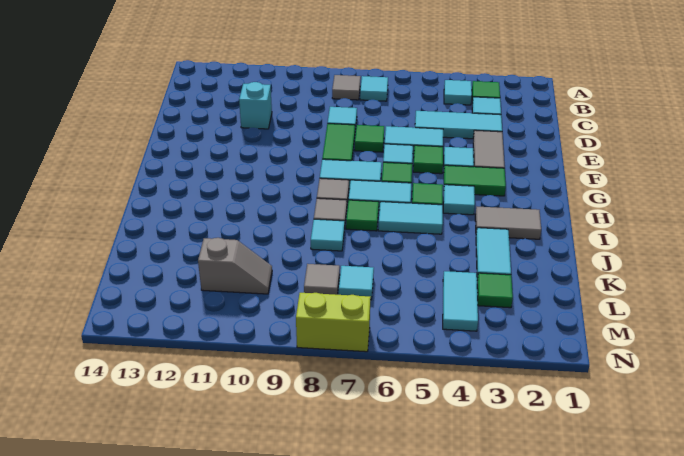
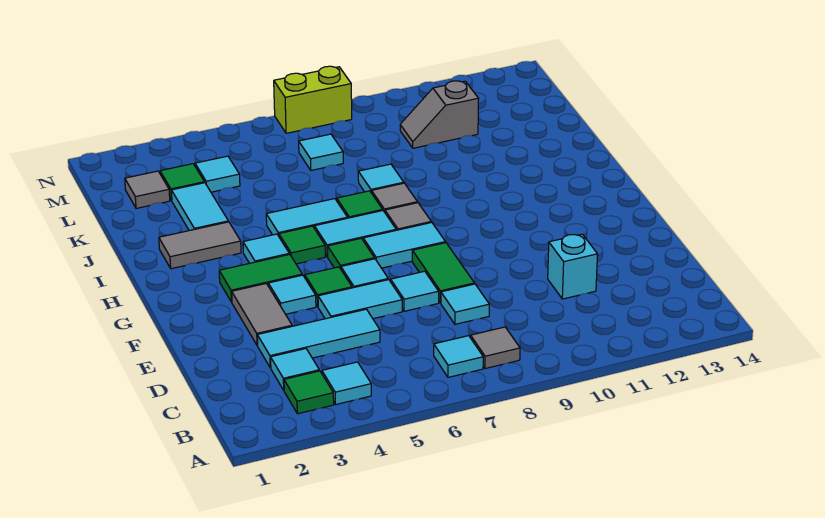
green tile E7 level 1 -> cyan tile E7 level 1
cyan tile L4:M4 level 1 -> cyan tile L4 level 1
grey tile L8 level 1 -> grey tile L2 level 1

